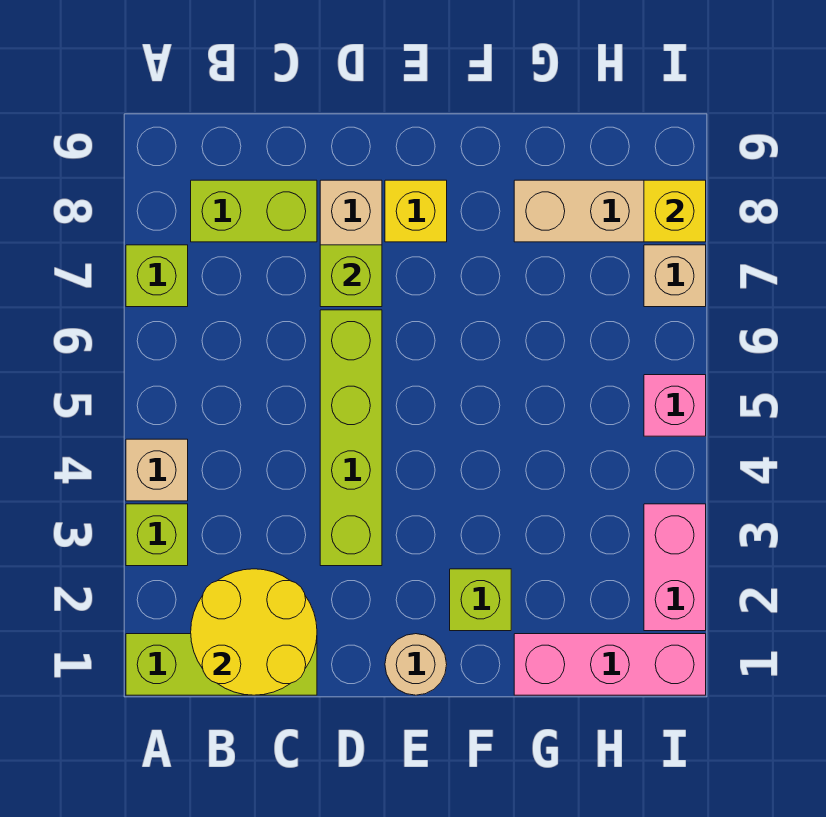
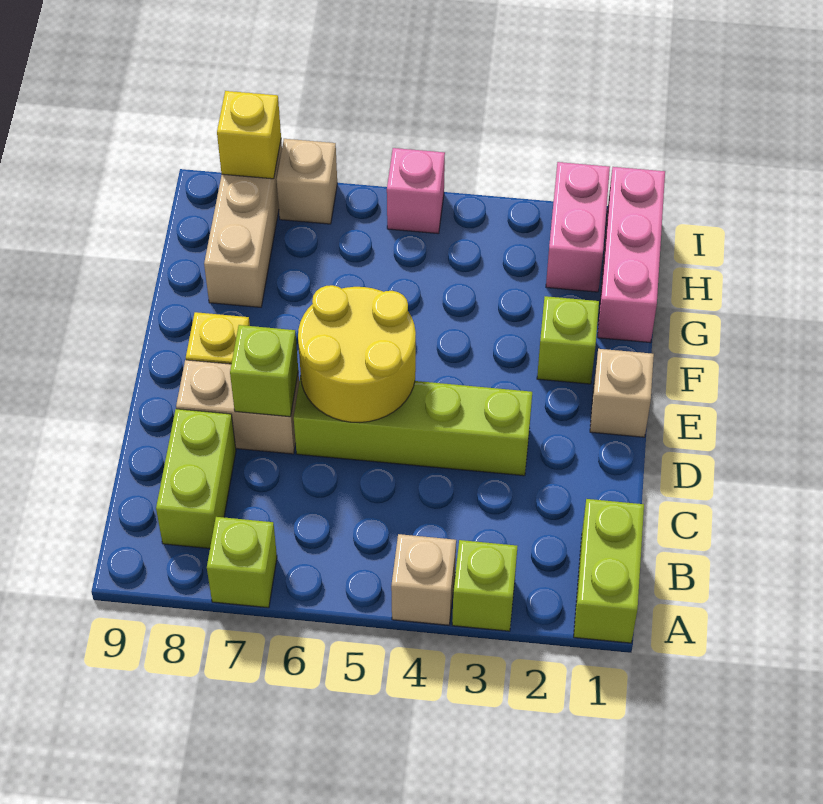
lime brick A1:C1 level 1 -> lime brick A1:B1 level 1
yellow round brick B1:C2 level 2 -> yellow round brick D5:E6 level 2
tan round brick E1 level 1 -> tan brick E1 level 1
pink brick I2:I3 level 1 -> pink brick H2:I2 level 1

